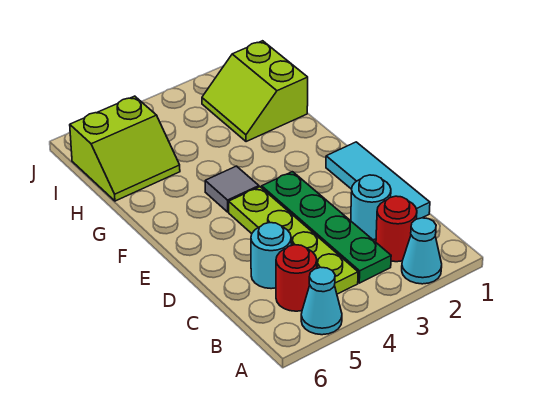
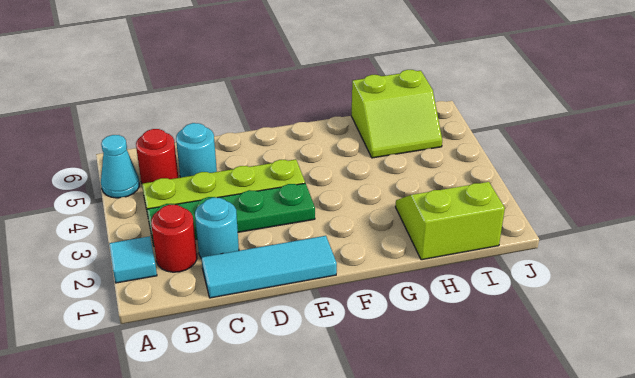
cyan cone A2 level 1 -> cyan tile A2 level 1
grey tile F4 level 1 -> none
lime slope H5:I6 level 1 top I -> lime slope H5:I6 level 1 top 6

